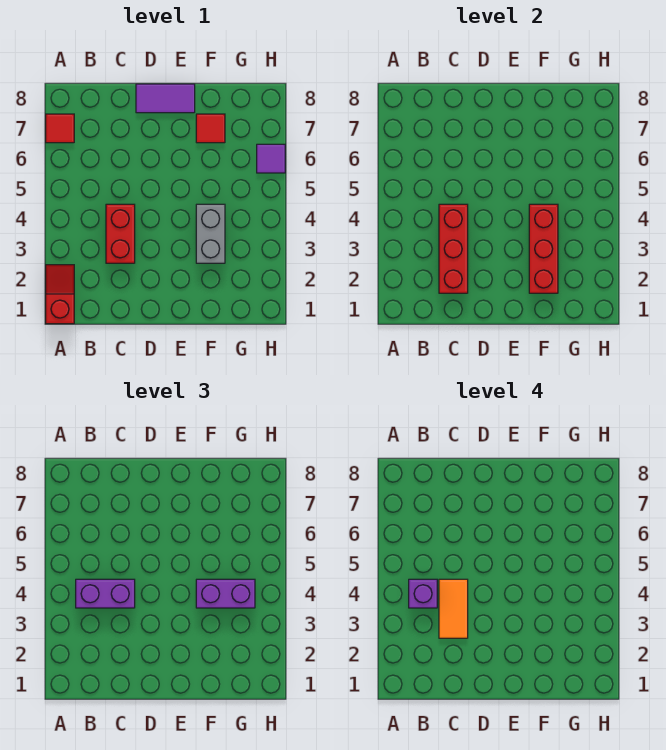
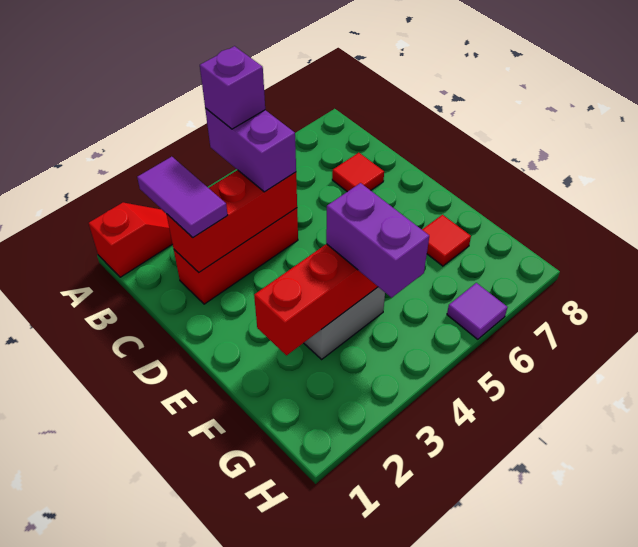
red tile A7 level 1 -> red tile C7 level 1
red brick C3:C4 level 1 -> red brick C2:C4 level 1
orange tile C3:C4 level 4 -> none
purple tile D8:E8 level 1 -> purple tile B2:C2 level 3

